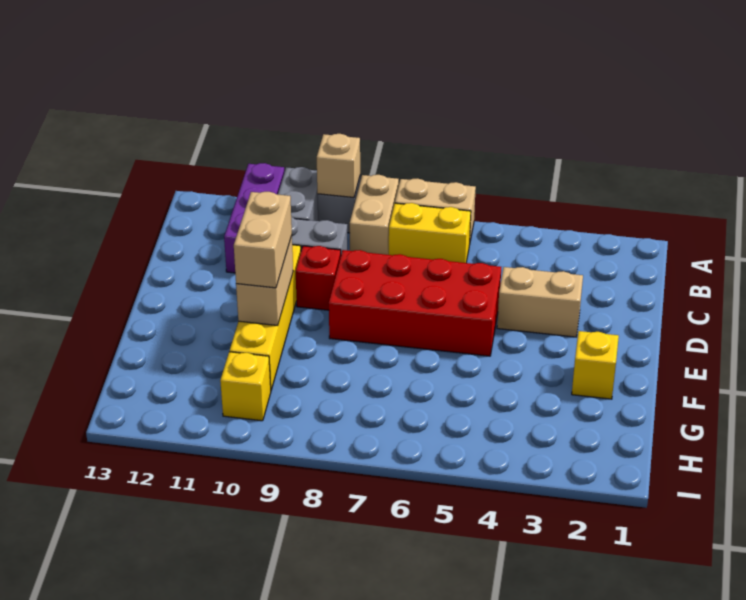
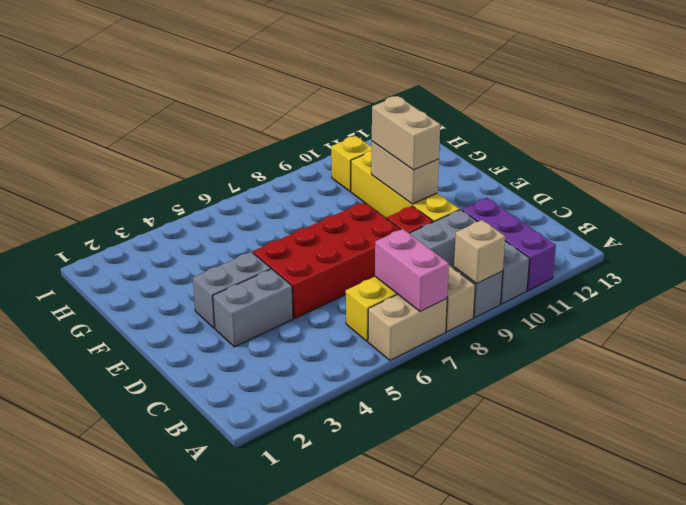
none -> pink brick A7:B7 level 2
tan brick D3:D4 level 1 -> grey brick D3:D4 level 1
none -> grey brick E3:E4 level 1
yellow brick F2 level 1 -> none

